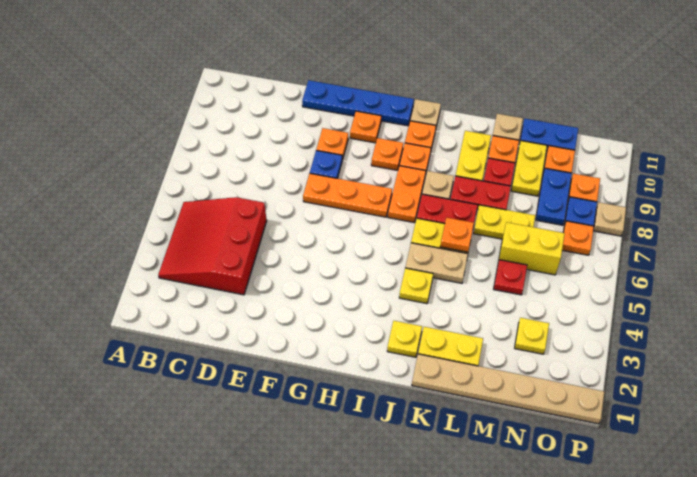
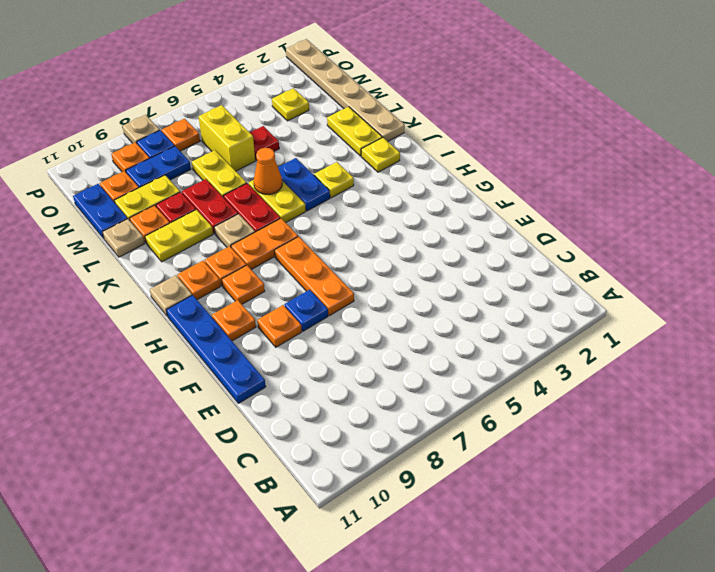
red slope B3:D5 level 1 top D -> none
tan plate J5:K5 level 1 -> blue plate J5:K5 level 1
orange plate K6 level 2 -> orange cone K6 level 2

